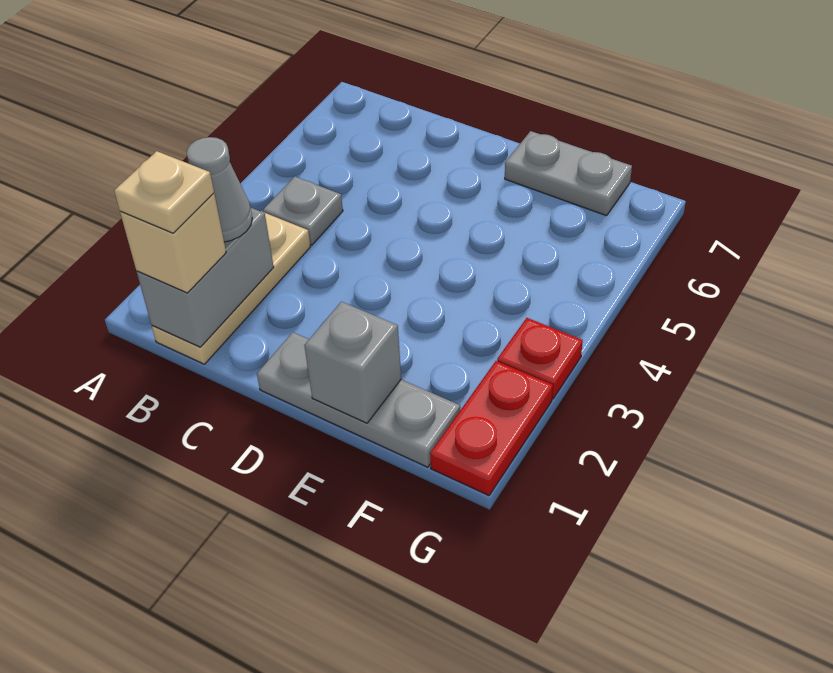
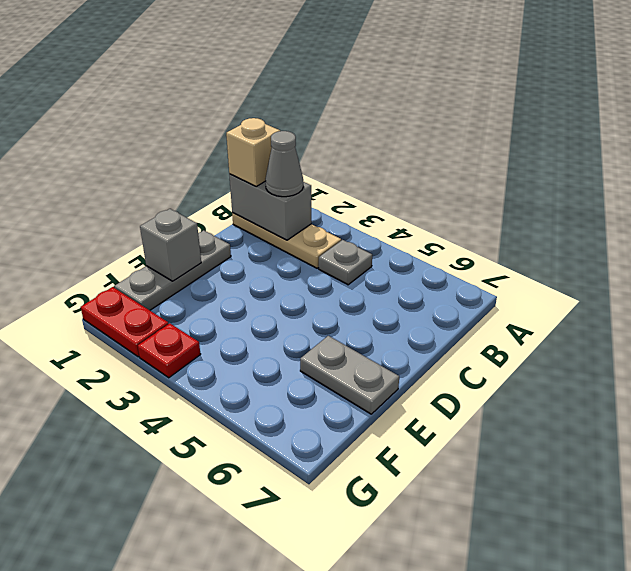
tan plate B1 level 4 -> none
grey plate E7:F7 level 1 -> grey plate E6:E7 level 1

